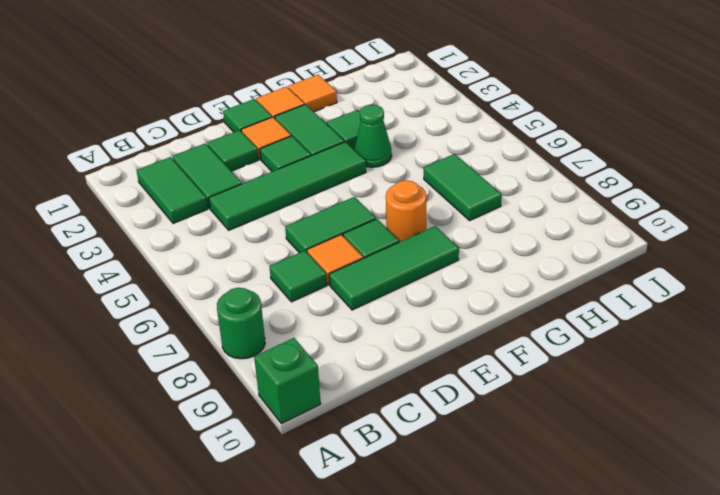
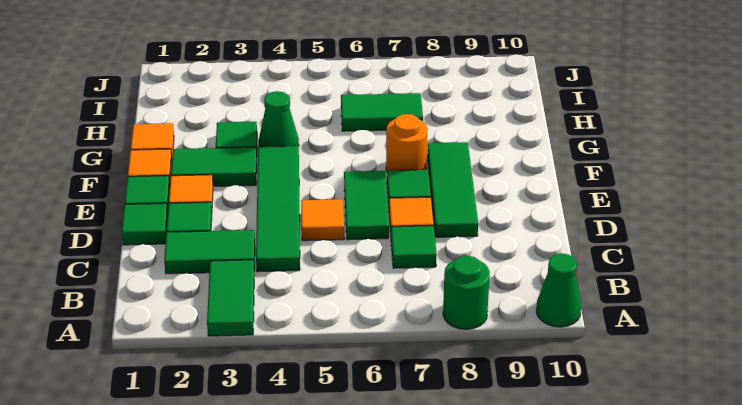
green brick A10 level 1 -> green cone A10 level 1
green tile B2:B3 level 1 -> green tile A3:B3 level 1
none -> orange tile D5 level 1
green tile E3 level 1 -> green tile D1 level 1

